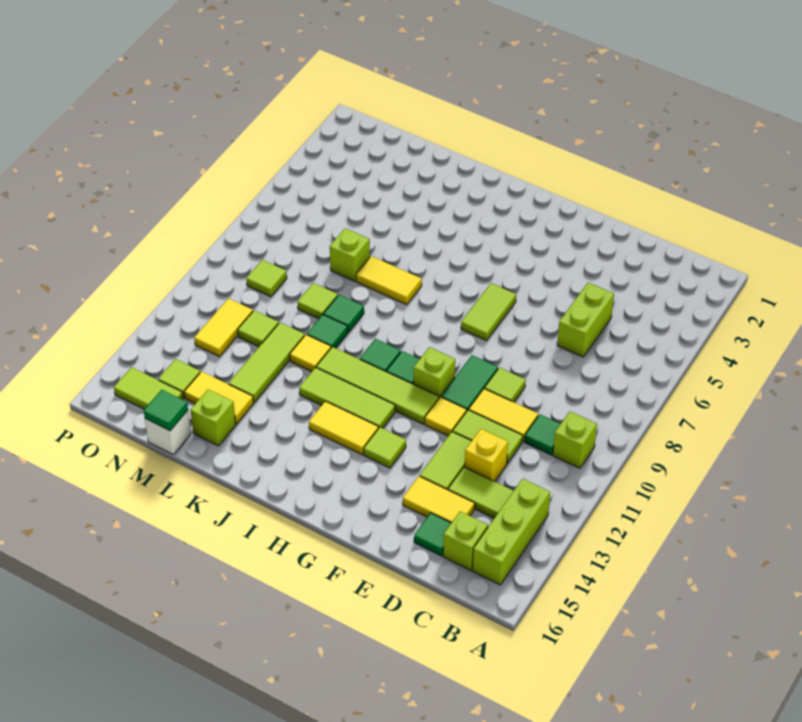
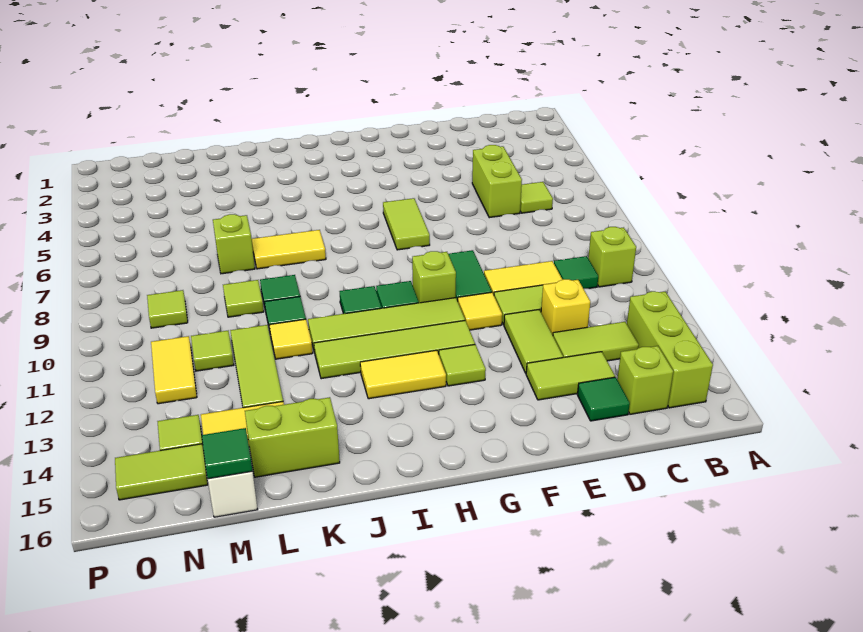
yellow tile D14:E14 level 1 -> lime tile D14:E14 level 1
lime tile E9 level 1 -> lime tile C6 level 1
lime tile H12:J12 level 1 -> lime tile G12:J12 level 1
lime brick L15 level 1 -> lime brick K15:L15 level 1

